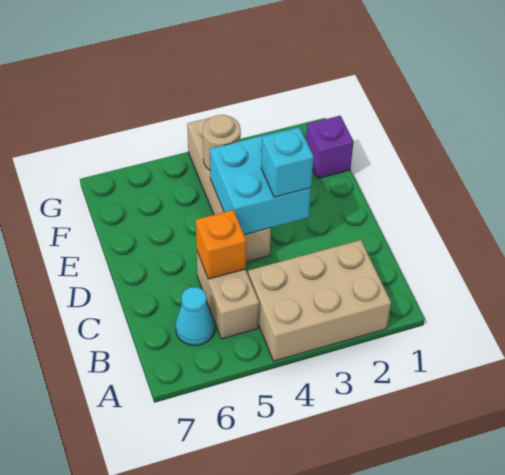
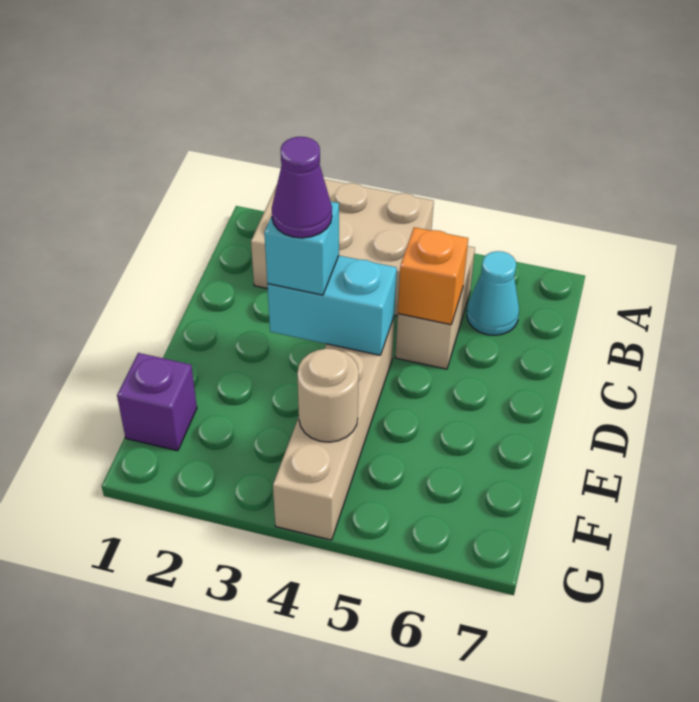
cyan brick D3:E4 level 2 -> cyan brick D3:D4 level 2
none -> purple cone D3 level 4

